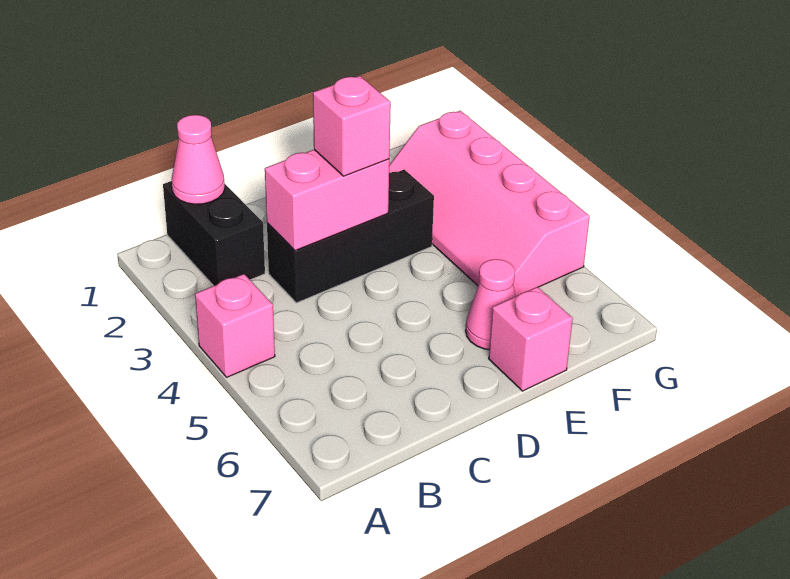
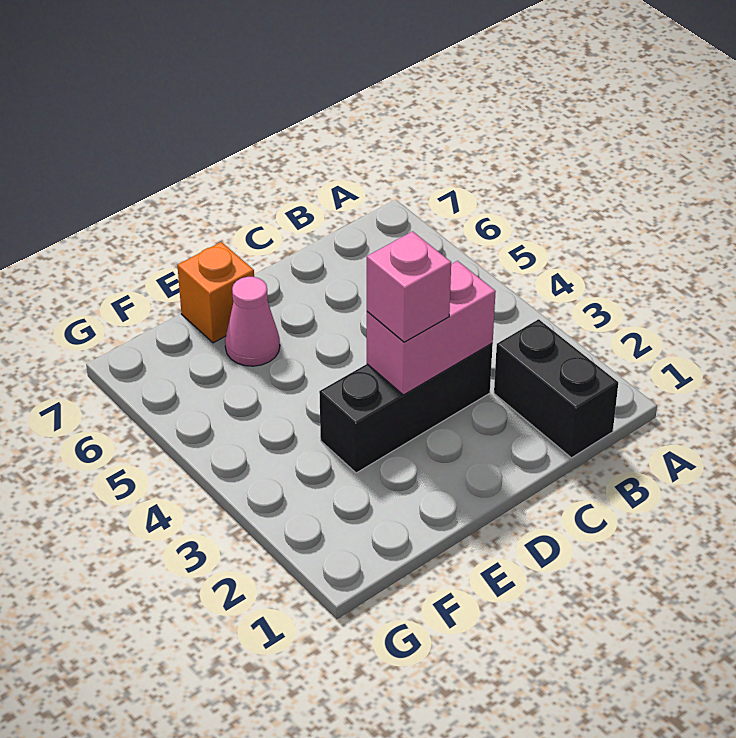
pink brick A4 level 1 -> none
pink cone B1 level 2 -> none
pink brick E7 level 1 -> orange brick E7 level 1
pink slope F2:G5 level 1 top G -> none

